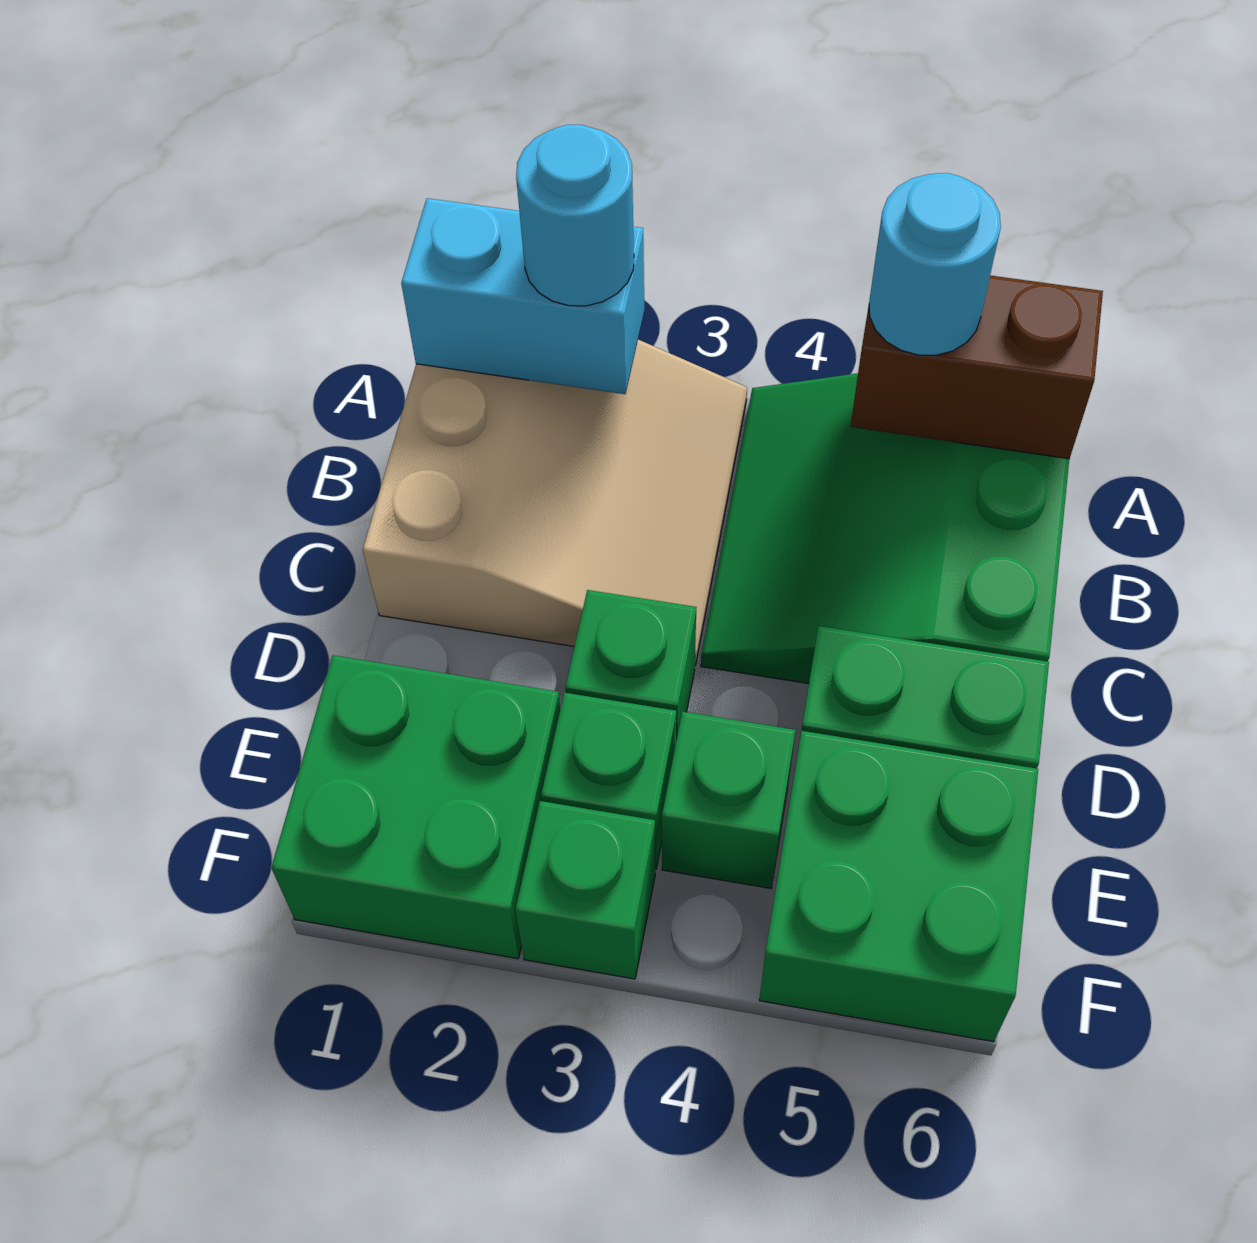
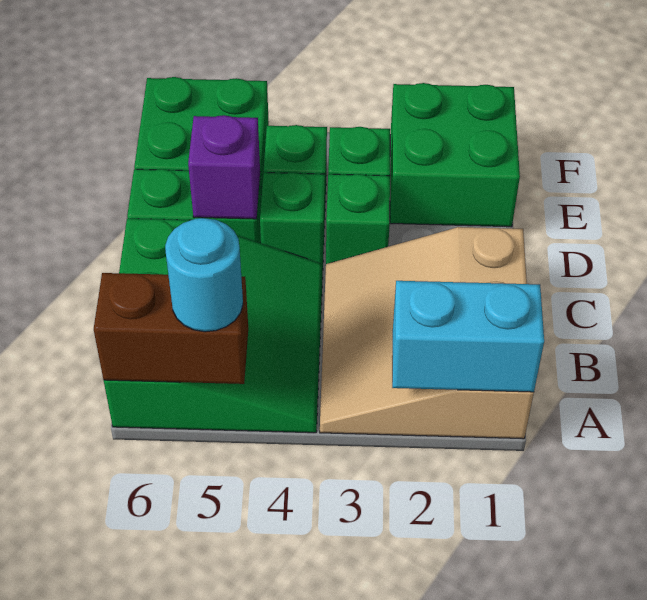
cyan round brick A2 level 3 -> none
none -> purple brick D5 level 2
green brick F3 level 1 -> green brick D4 level 1

